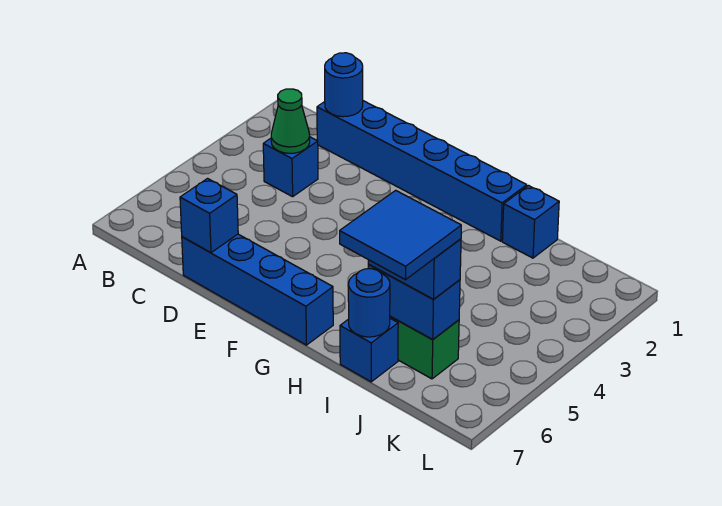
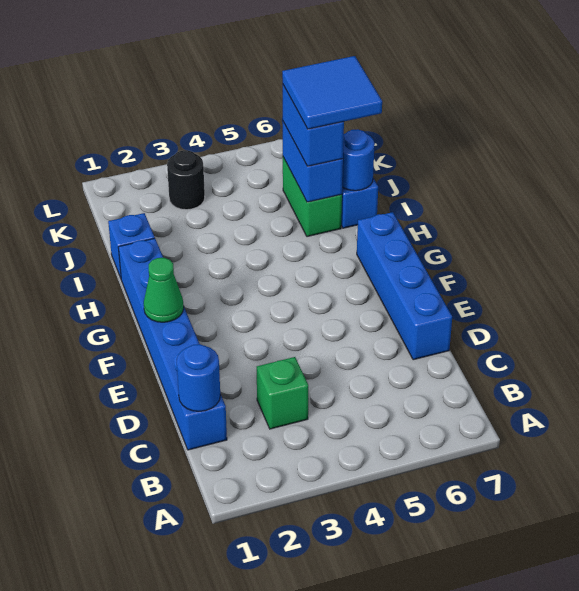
blue brick C3 level 1 -> green brick C3 level 1
green cone C3 level 2 -> green cone F1 level 2
blue brick D7 level 2 -> none
none -> black round brick K3 level 1

